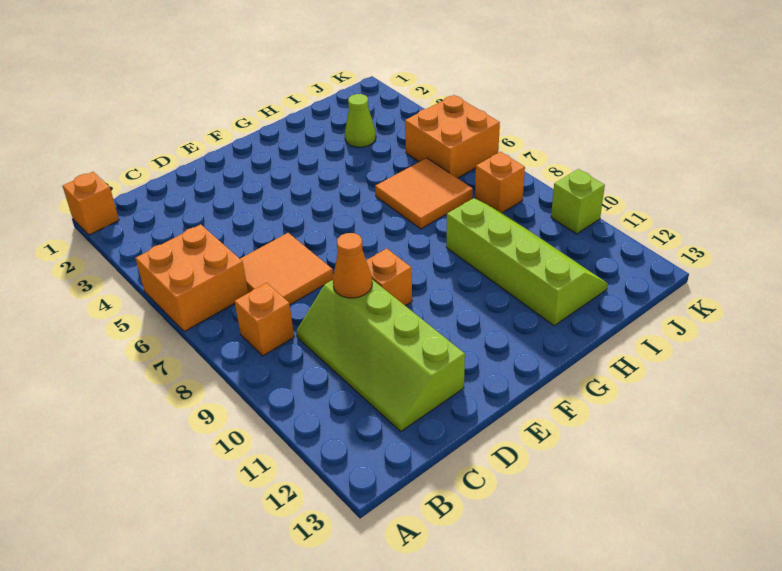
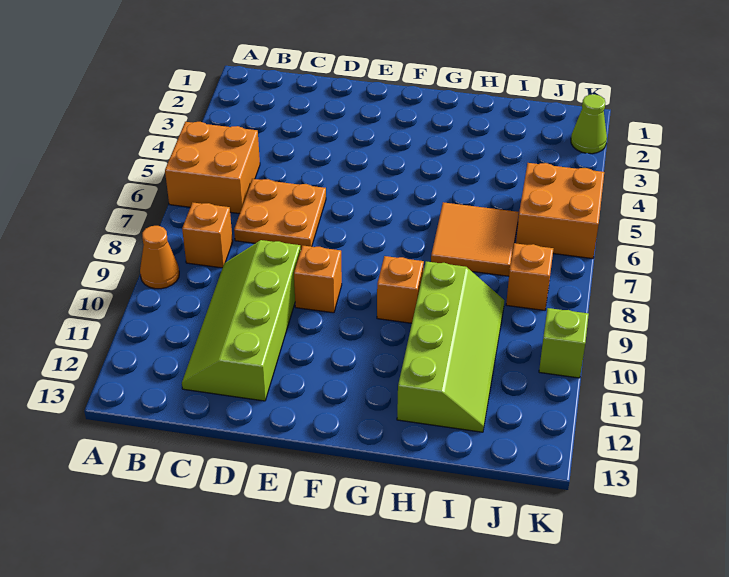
orange brick A1 level 1 -> orange brick G9 level 1
orange tile C6:D7 level 1 -> orange plate C6:D7 level 1
orange cone D9 level 2 -> orange cone A9 level 1
lime cone I3 level 1 -> lime cone K2 level 1

